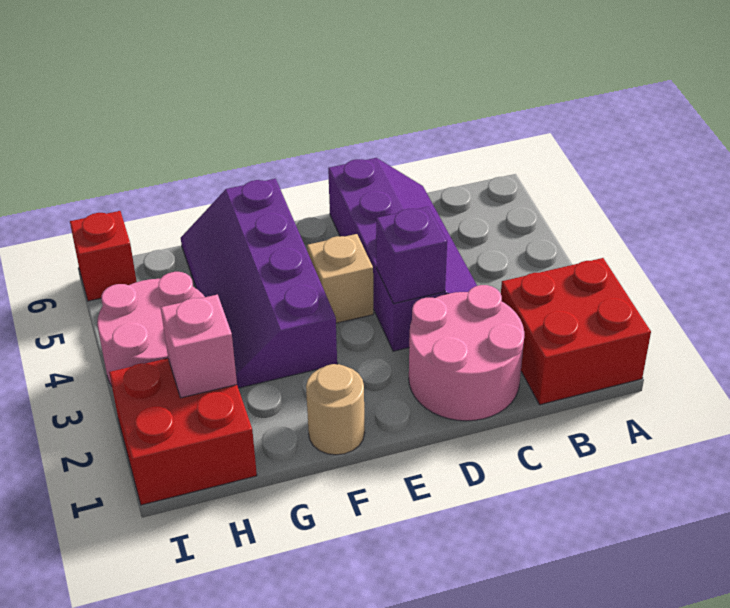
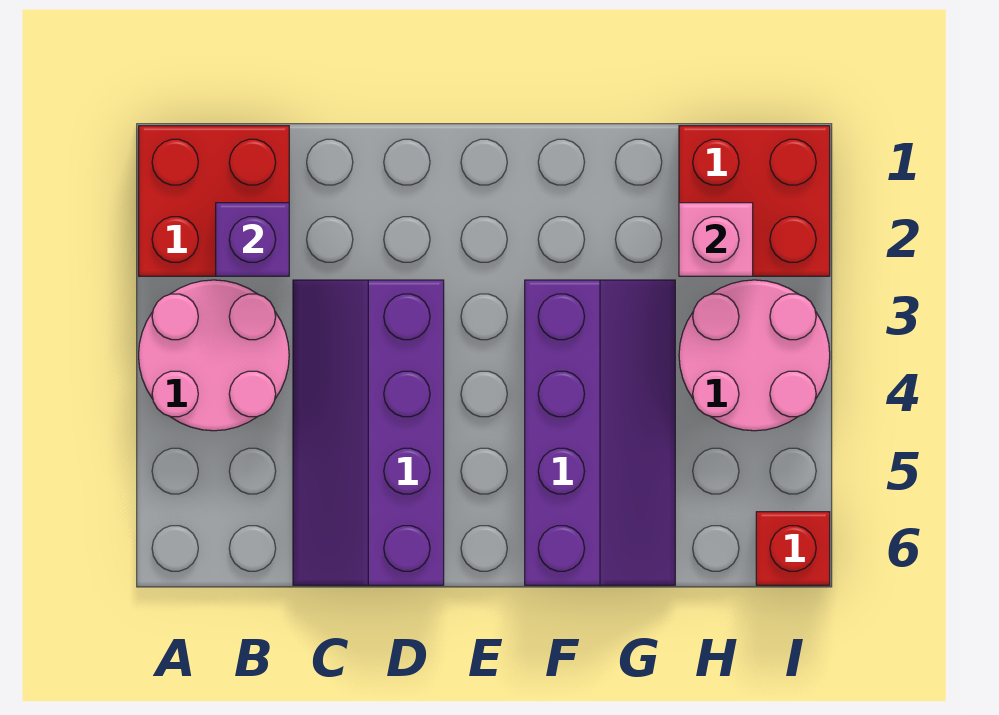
pink round brick C1:D2 level 1 -> pink round brick A3:B4 level 1
purple brick D3 level 2 -> purple brick B2 level 2
tan brick E4 level 1 -> none
tan round brick F1 level 1 -> none

